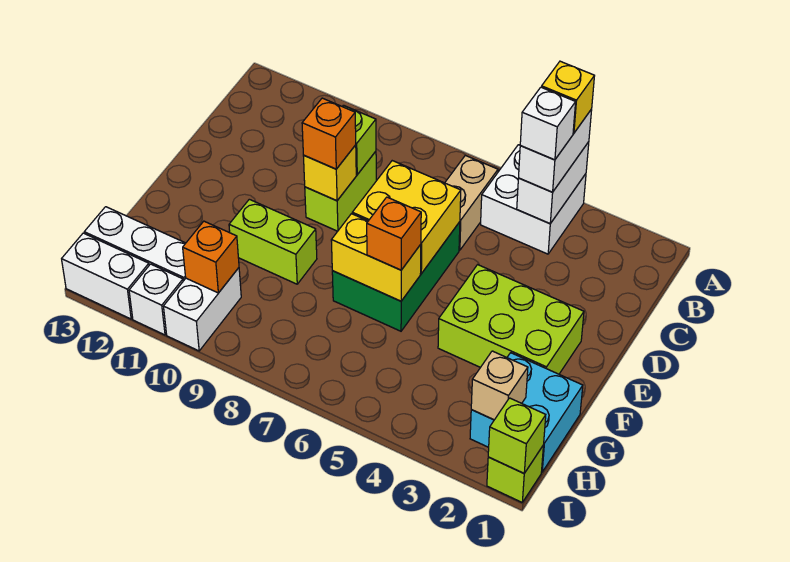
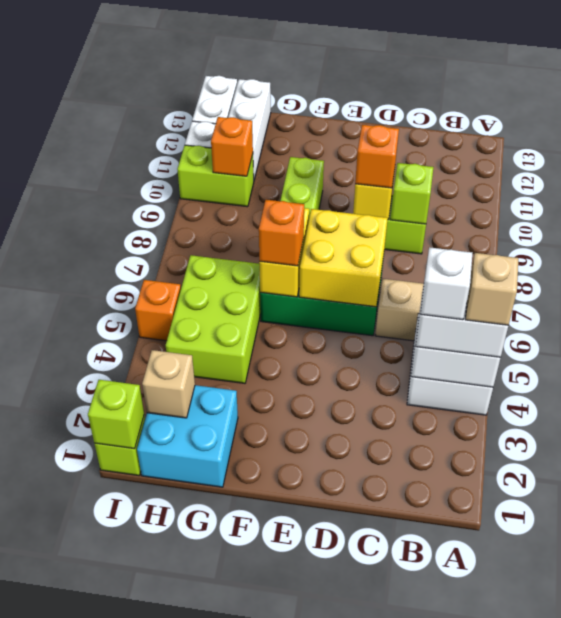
yellow brick A4 level 4 -> tan brick A4 level 4
lime brick E2:F4 level 1 -> lime brick G4:H6 level 1
white brick H10:I10 level 1 -> lime brick H10:I10 level 1
none -> orange brick I5 level 1

